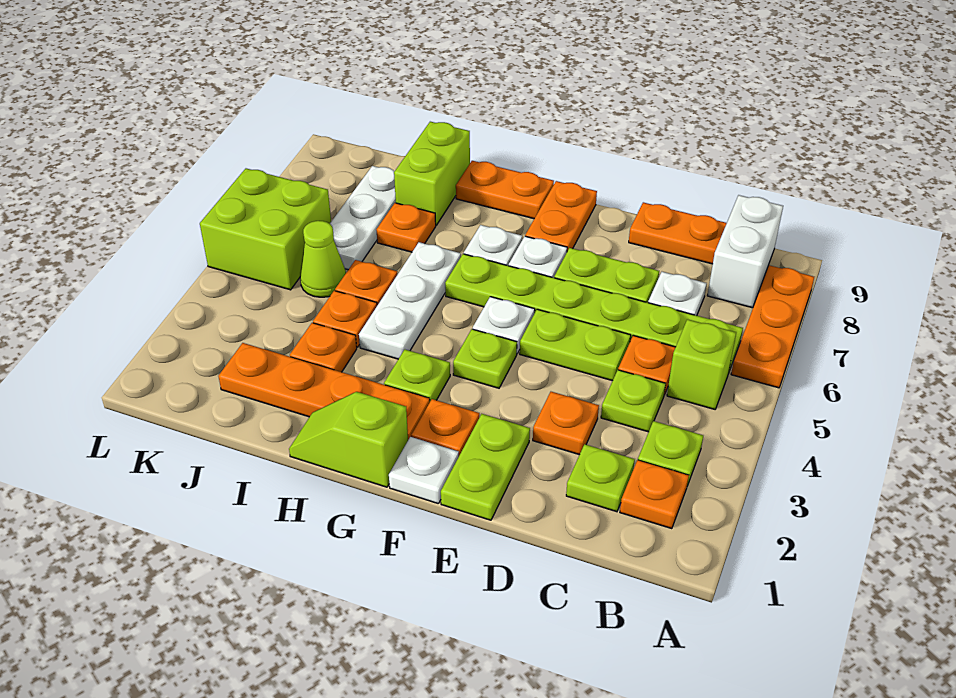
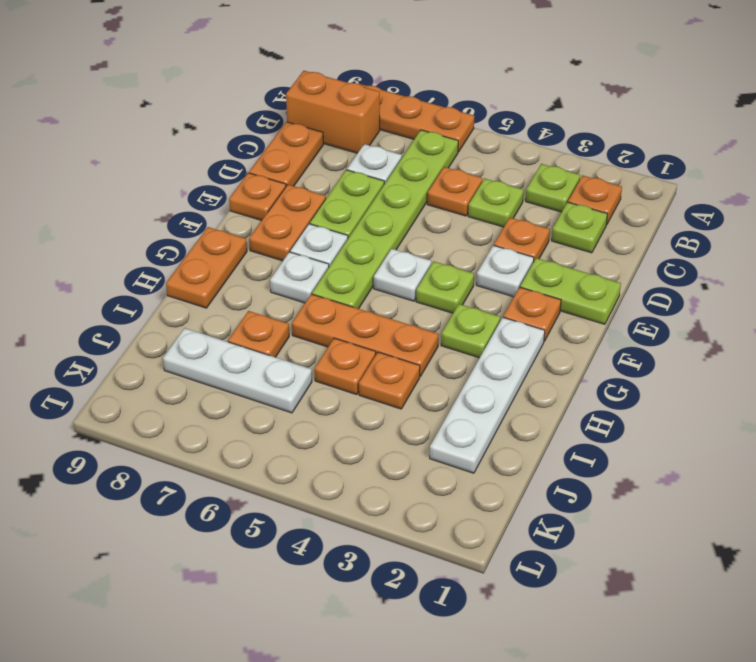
lime brick B5 level 1 -> none
white brick B8:B9 level 1 -> orange brick B8:B9 level 1
lime plate D5:E5 level 1 -> none
white plate F1 level 1 -> white plate E3 level 1
orange plate F8:F9 level 1 -> orange plate E8:F8 level 1
lime slope G1:H1 level 1 top G -> none
orange plate G2:J2 level 1 -> white plate G2:J2 level 1
white plate H4:H6 level 1 -> orange plate H4:H6 level 1
orange plate I3 level 1 -> orange plate E9 level 1
lime brick I8:I9 level 1 -> none
lime cone J5 level 1 -> none
lime brick K5:L6 level 1 -> none

